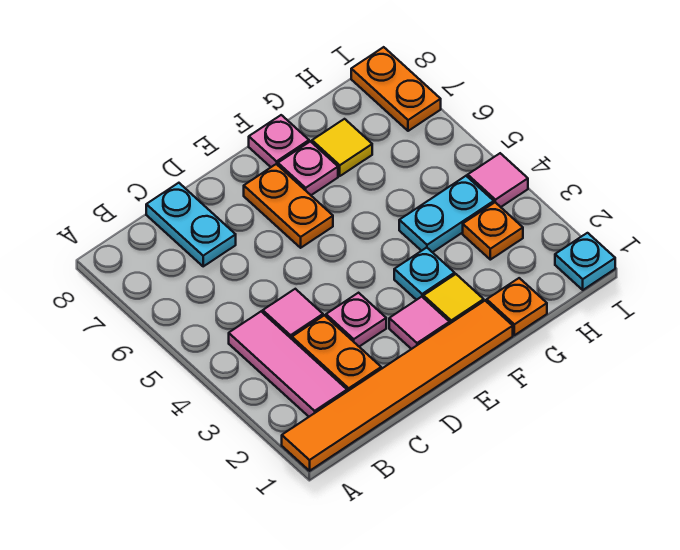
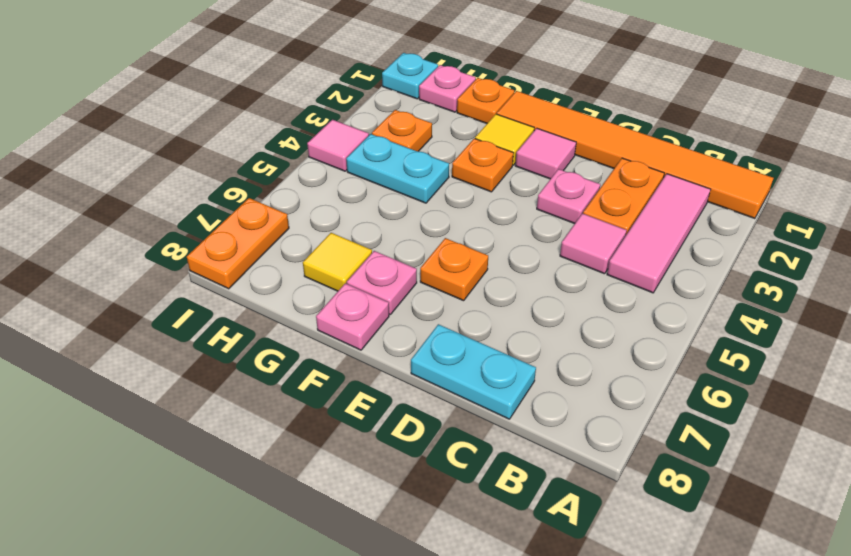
cyan plate C7:C8 level 1 -> cyan plate C8:D8 level 1
orange plate E6:E7 level 1 -> orange plate E6 level 1
cyan plate F3 level 1 -> orange plate F3 level 1
none -> pink plate H1 level 1

